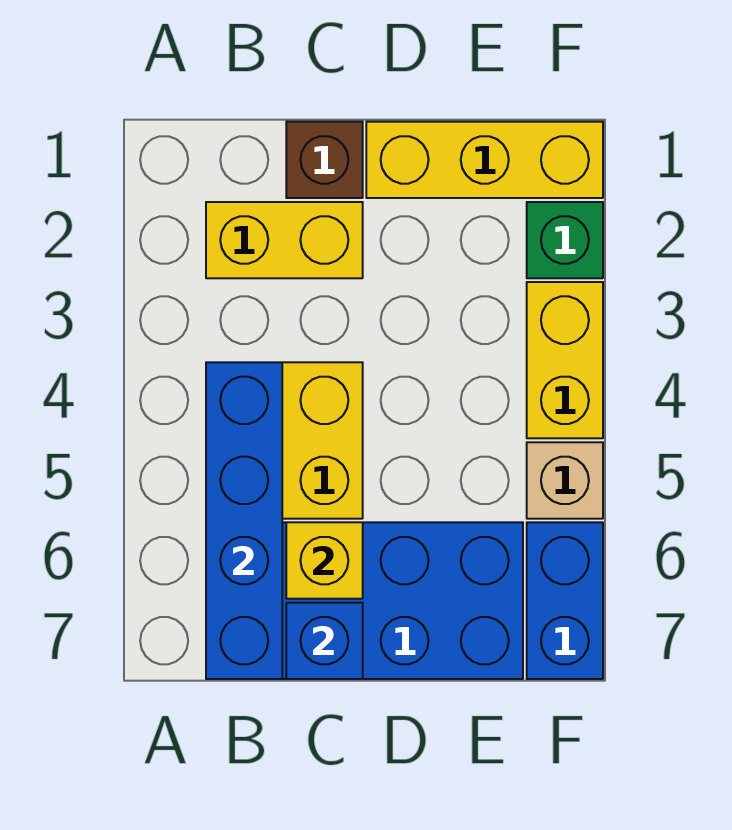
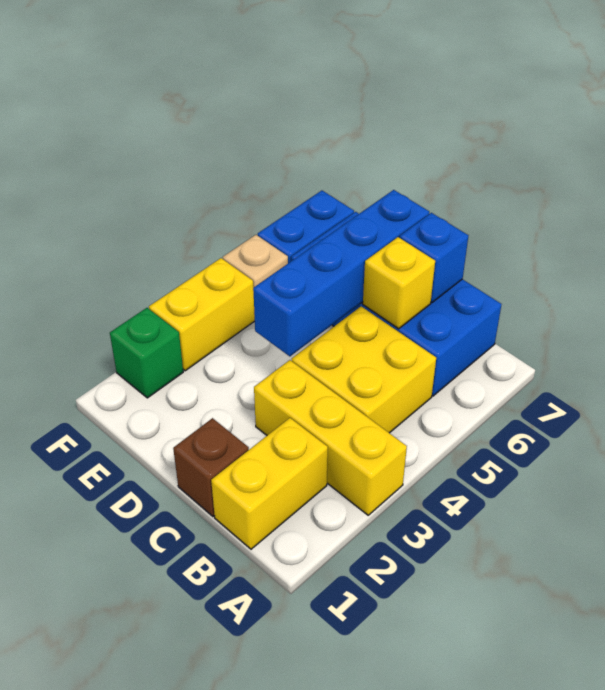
yellow brick B2:C2 level 1 -> yellow brick B1:B2 level 1
blue brick B4:B7 level 2 -> blue brick D4:D7 level 2
yellow brick D1:F1 level 1 -> yellow brick A3:C3 level 1

